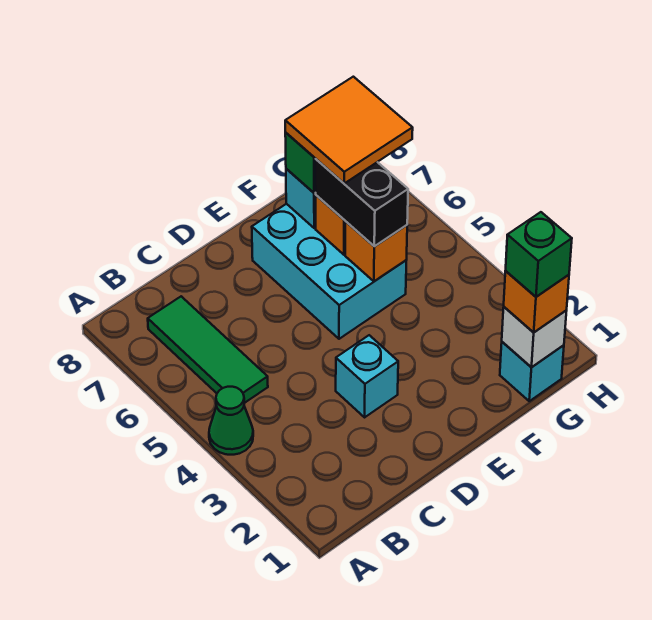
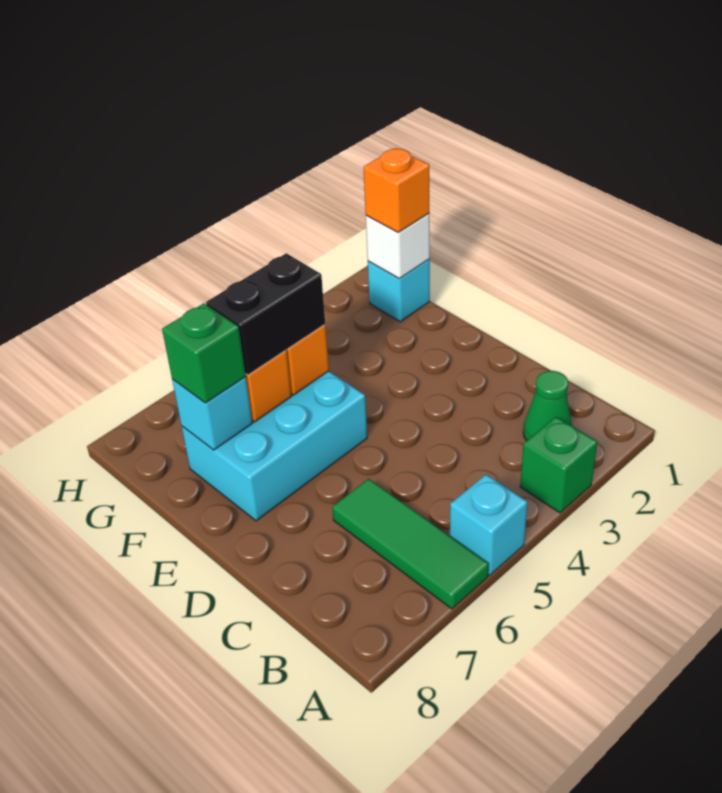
green cone A4 level 1 -> green cone B2 level 1
green tile B5:B7 level 1 -> green tile A6:C6 level 1
cyan brick D3 level 1 -> cyan brick A5 level 1
orange tile F6:G7 level 4 -> none
green brick G1 level 4 -> green brick A3 level 1

